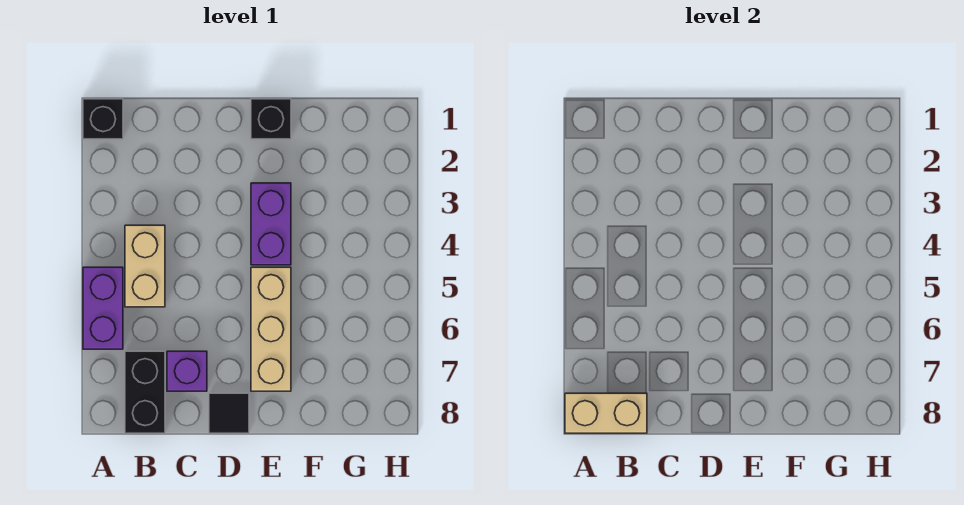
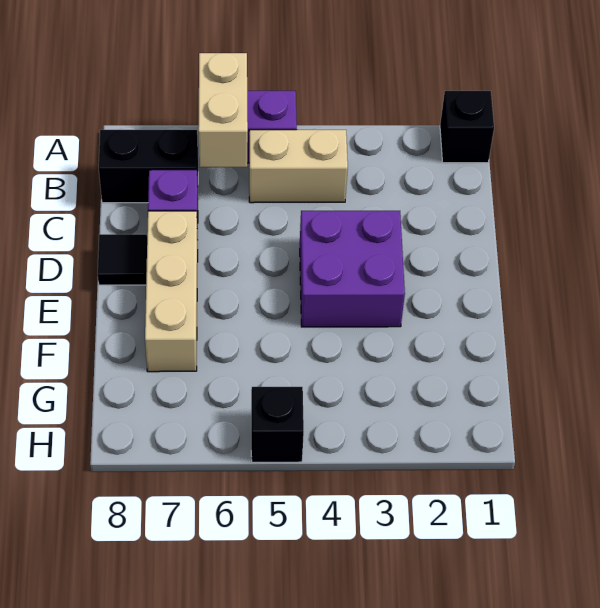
tan brick A8:B8 level 2 -> tan brick A6:B6 level 2
black brick E1 level 1 -> black brick H5 level 1
purple brick E3:E4 level 1 -> purple brick D3:E4 level 1
tan brick E5:E7 level 1 -> tan brick D7:F7 level 1

